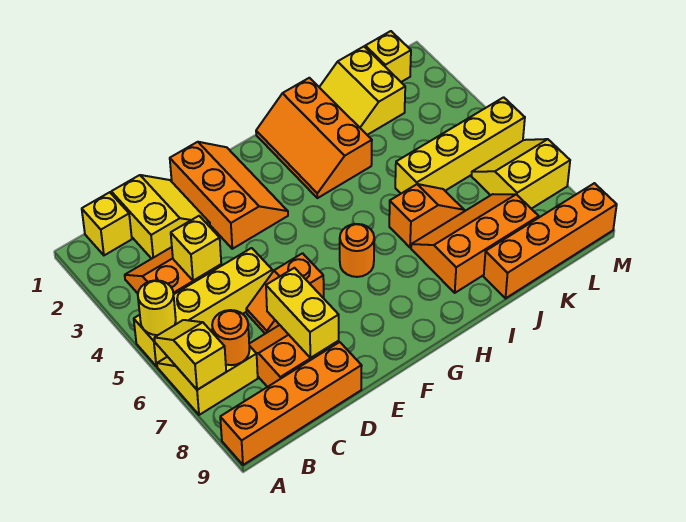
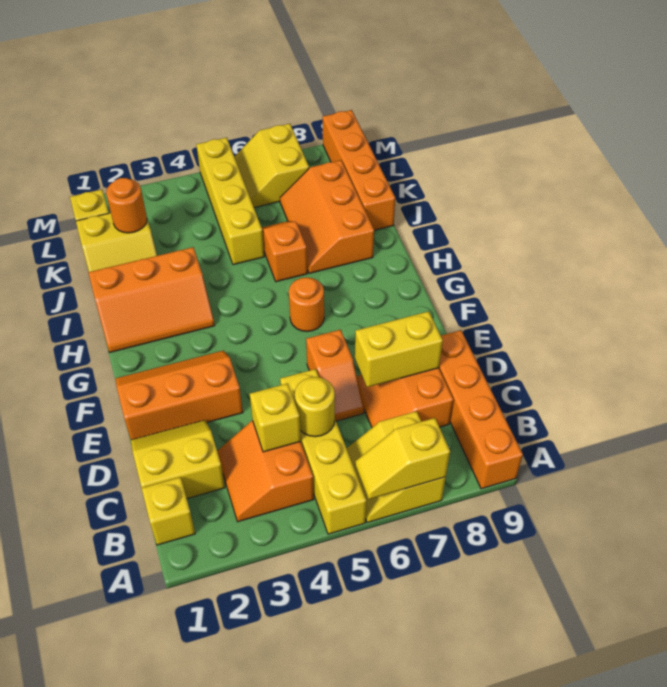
yellow round brick A5 level 2 -> yellow round brick C5 level 2
orange round brick B7 level 2 -> orange round brick K2 level 2

